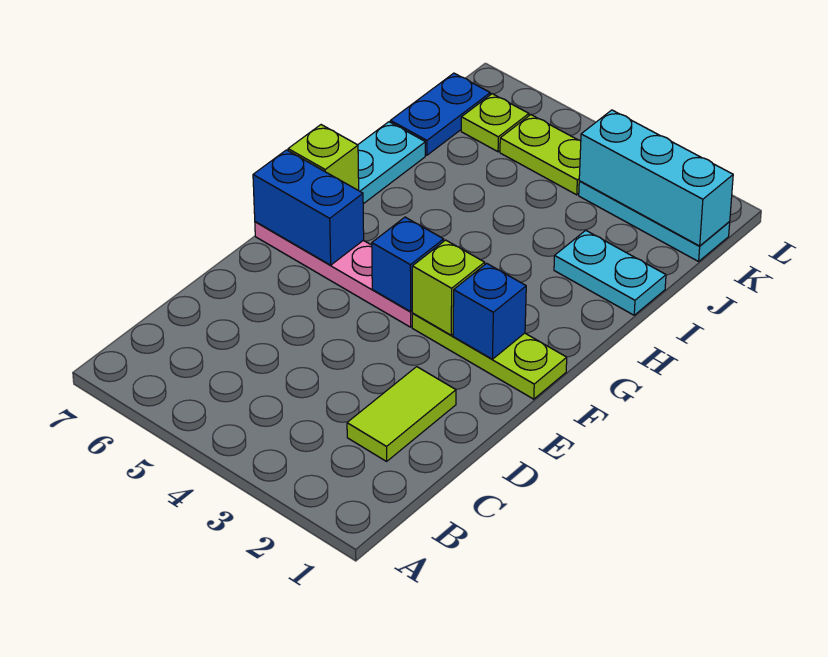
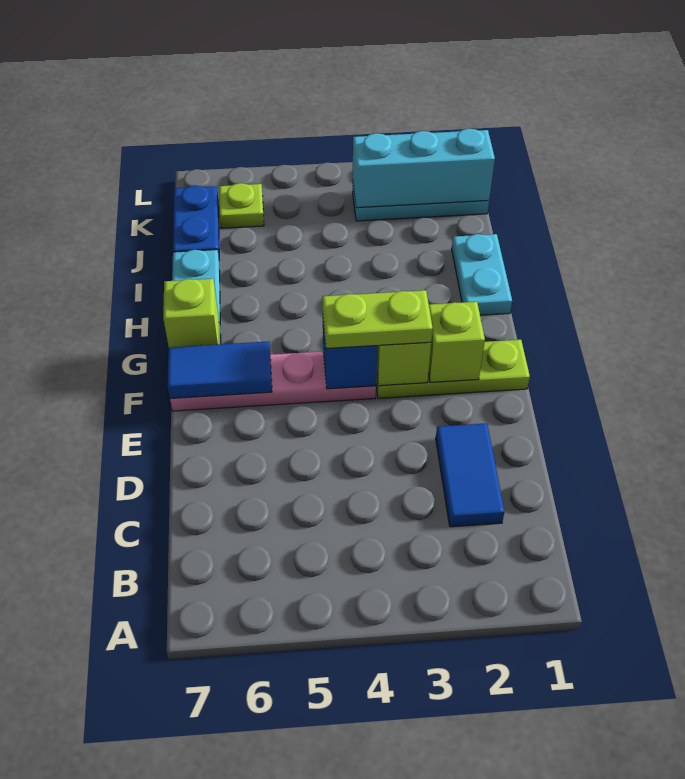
lime tile C2:D2 level 1 -> blue tile C2:D2 level 1
blue brick F2 level 2 -> lime brick F2 level 2
blue brick F6:F7 level 2 -> blue tile F6:F7 level 2
cyan plate I1:I2 level 1 -> cyan plate H1:I1 level 1
lime plate K4:K5 level 1 -> lime plate F3:F4 level 3

